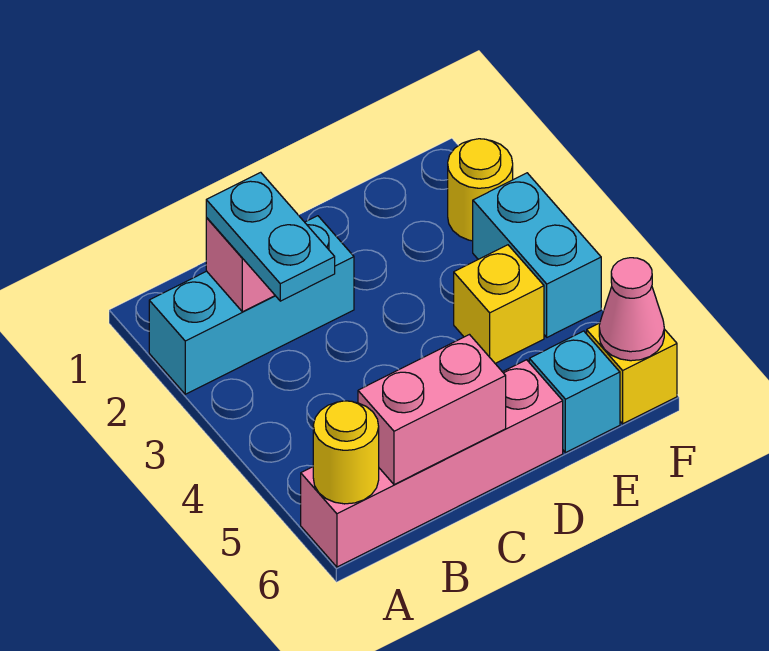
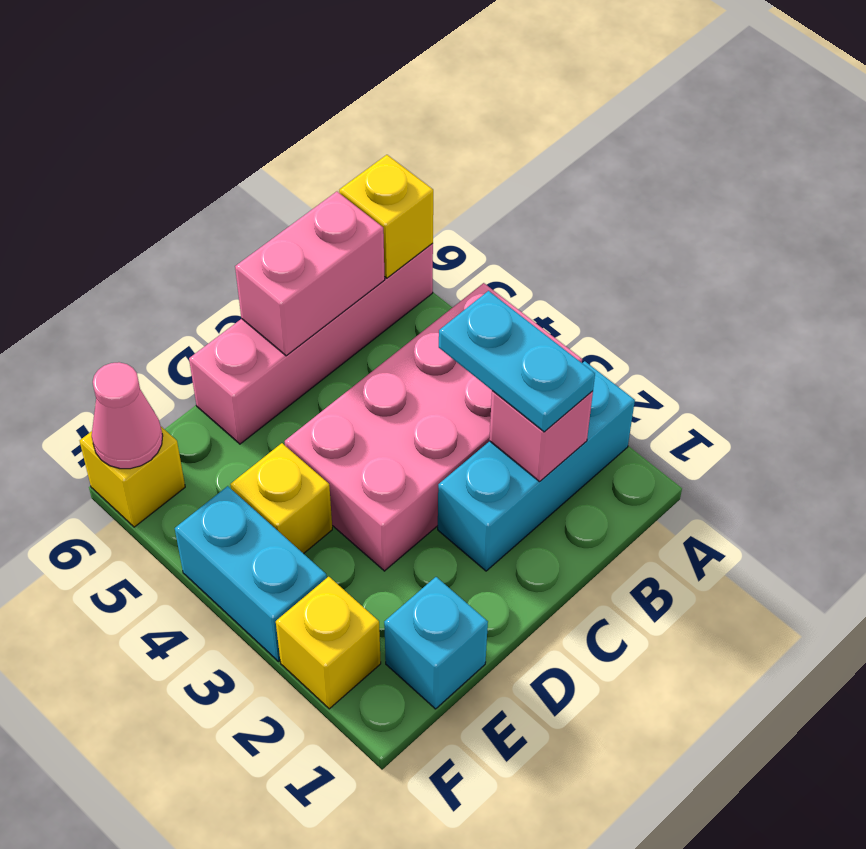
none -> pink brick A3:D4 level 1
yellow round brick A6 level 2 -> yellow brick A6 level 2
cyan brick E6 level 1 -> cyan brick E1 level 1
yellow round brick F2 level 1 -> yellow brick F2 level 1

